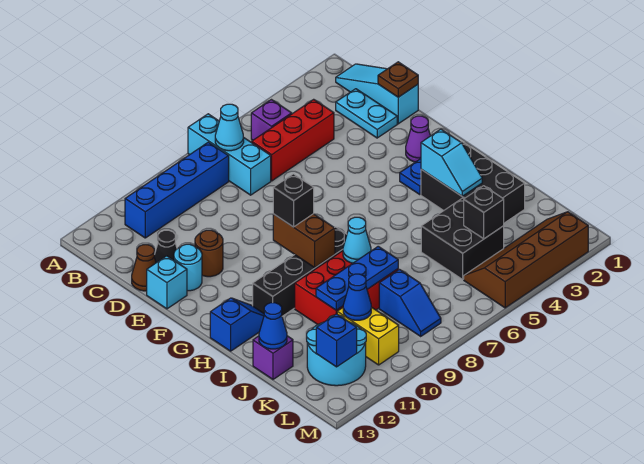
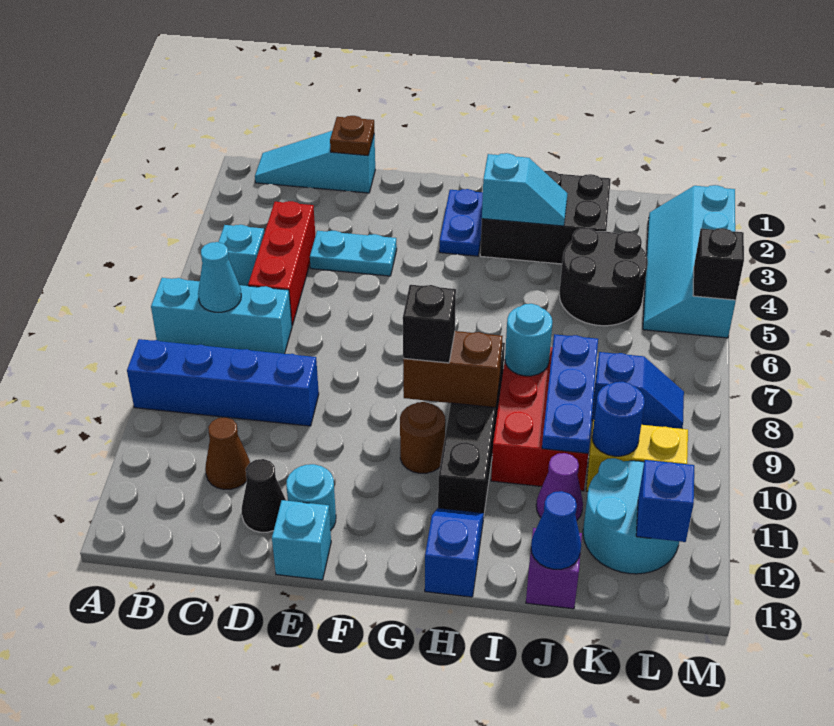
purple brick B5 level 1 -> cyan brick B5 level 1
blue brick B8:B11 level 1 -> blue brick A9:D9 level 1
cyan plate C2:D2 level 1 -> cyan plate D4:E4 level 1
brown cone D13 level 1 -> brown cone C11 level 1
brown round brick E11 level 1 -> brown round brick G10 level 1
purple cone F2 level 1 -> purple cone J11 level 1
cyan cone I8 level 2 -> cyan round brick I8 level 2
black brick J4:K5 level 1 -> black round brick J4:K5 level 1
black brick K4 level 2 -> black brick M5 level 2
blue cone K10 level 2 -> blue round brick K10 level 2
brown slope L2:M5 level 1 top M -> cyan slope L2:M5 level 1 top M

